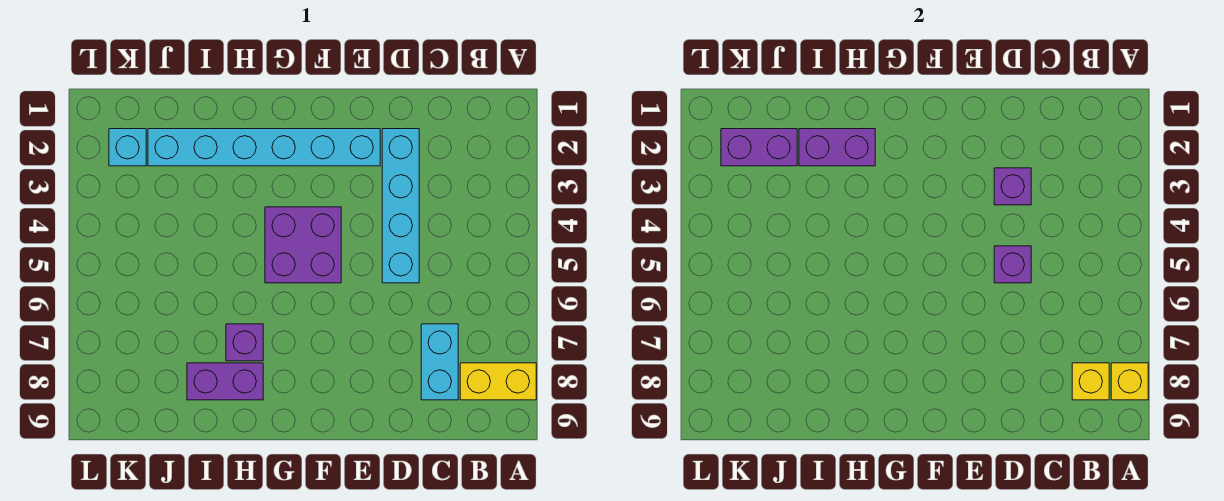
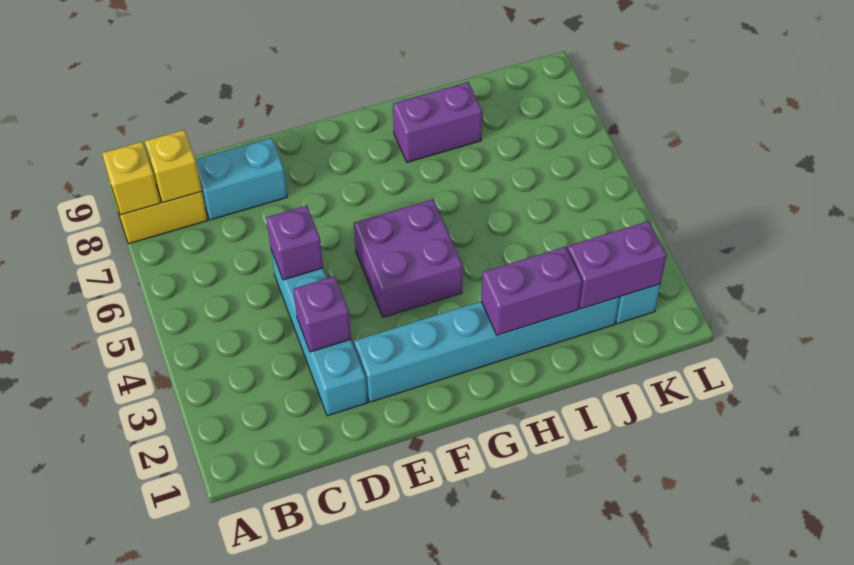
cyan brick C7:C8 level 1 -> cyan brick C8:D8 level 1
purple brick H7 level 1 -> none

